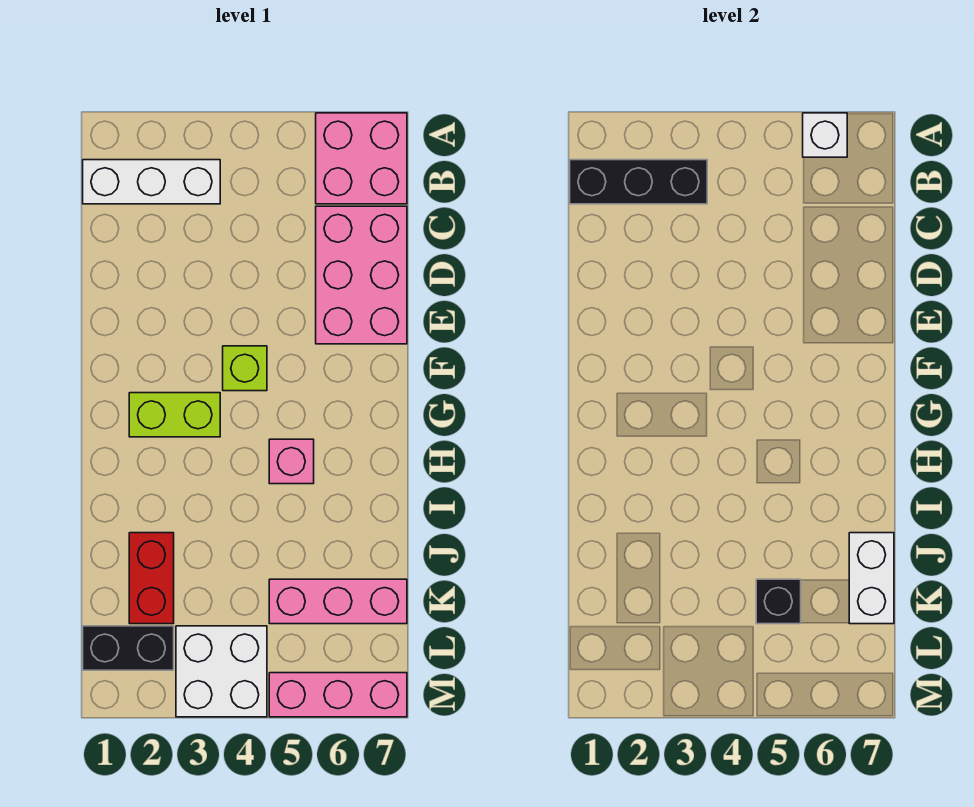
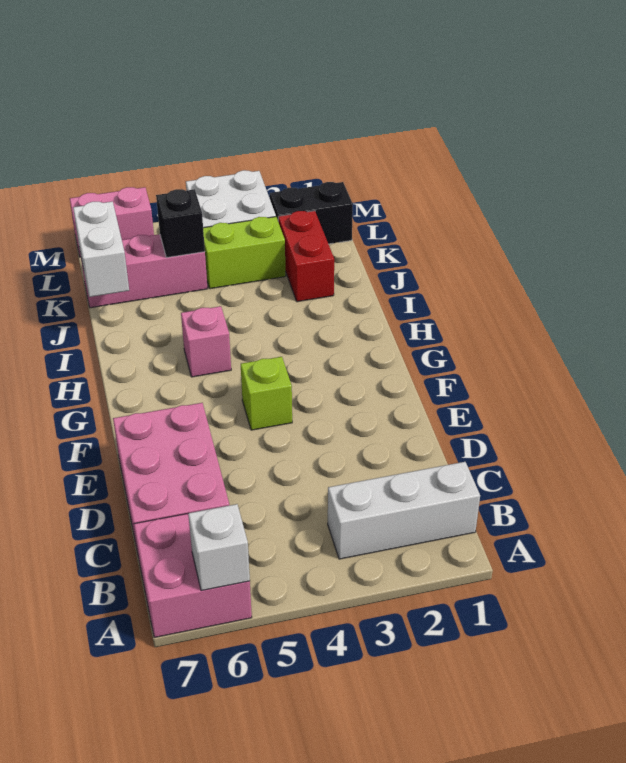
black brick B1:B3 level 2 -> none
lime brick G2:G3 level 1 -> lime brick K3:K4 level 1
pink brick M5:M7 level 1 -> pink brick M6:M7 level 1

